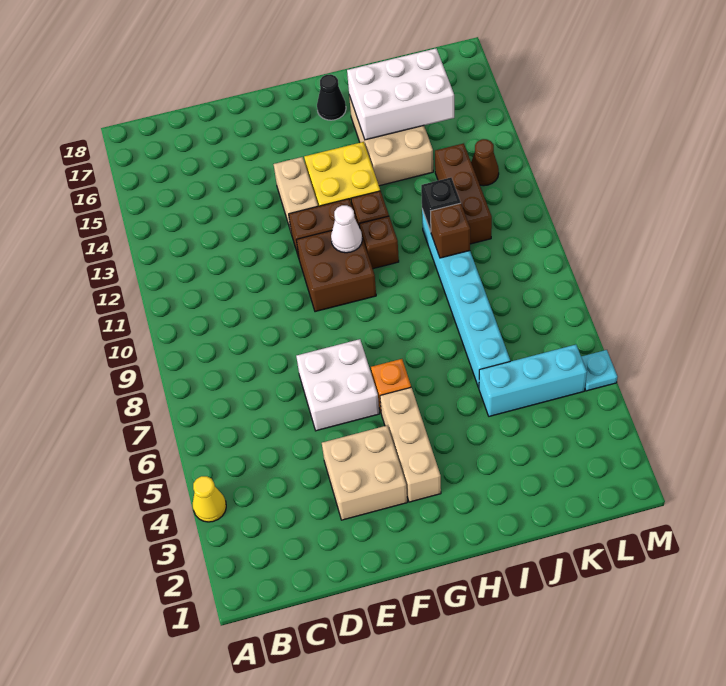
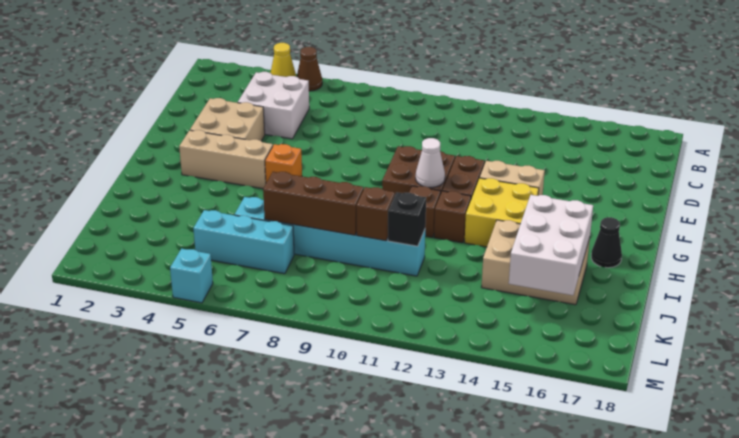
white brick E6:F7 level 1 -> white brick C4:D5 level 1
cyan brick J5:L5 level 1 -> cyan brick K5:K7 level 1
brown brick K11:K13 level 1 -> brown brick J7:J9 level 2
brown cone L13 level 1 -> brown cone A5 level 1
cyan plate M5 level 1 -> cyan brick M5 level 1

